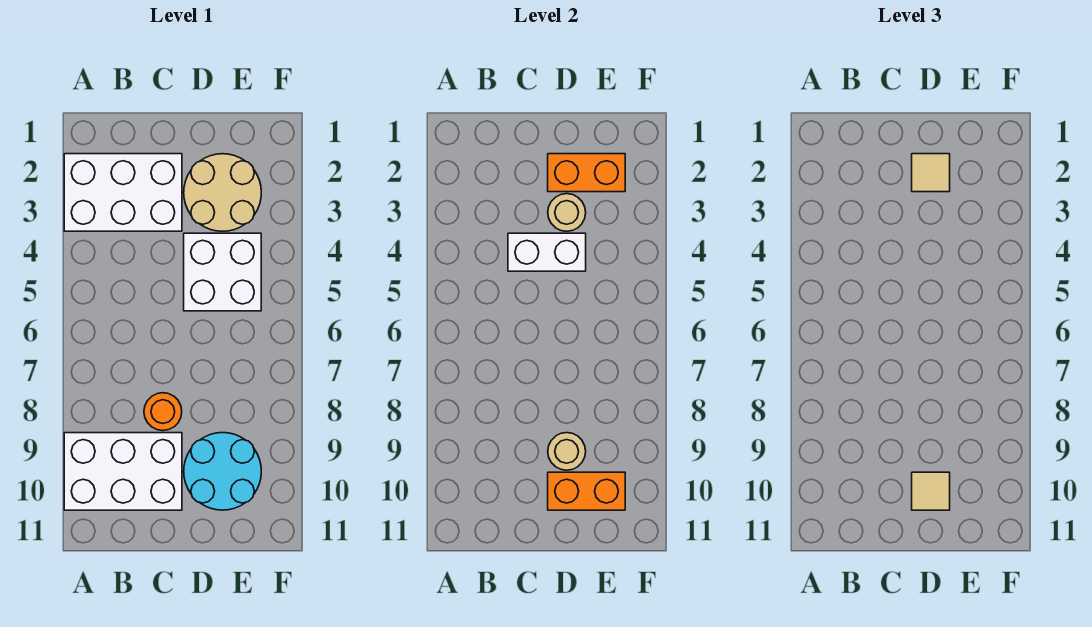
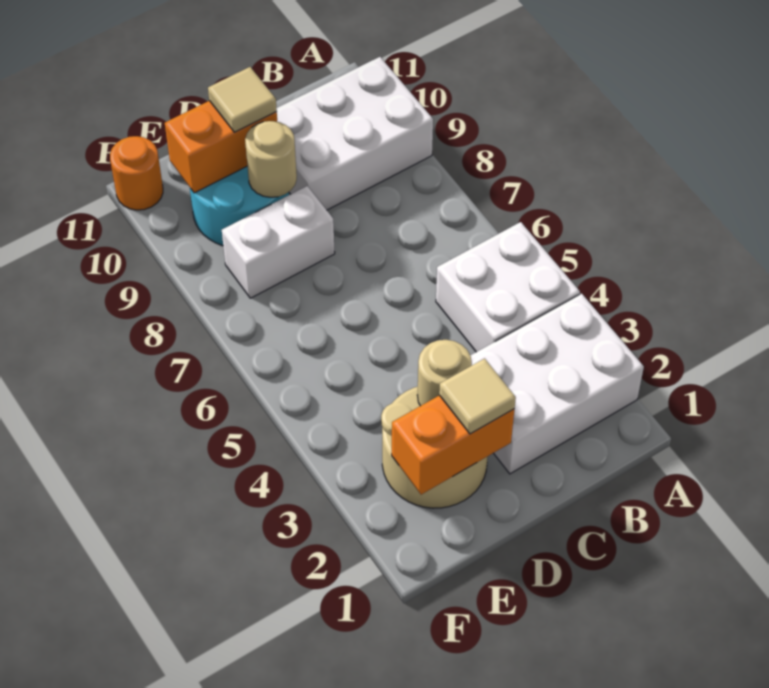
white brick C4:D4 level 2 -> white brick D8:E8 level 1
orange round brick C8 level 1 -> orange round brick F11 level 1
white brick D4:E5 level 1 -> white brick A4:B5 level 1

